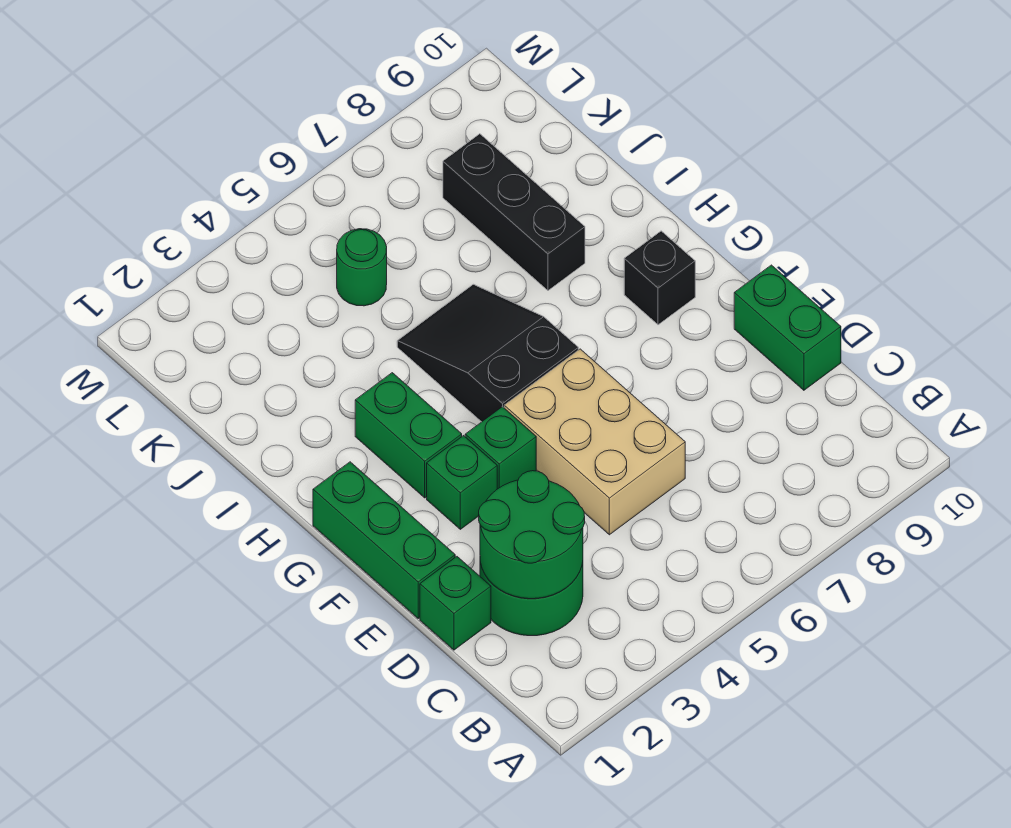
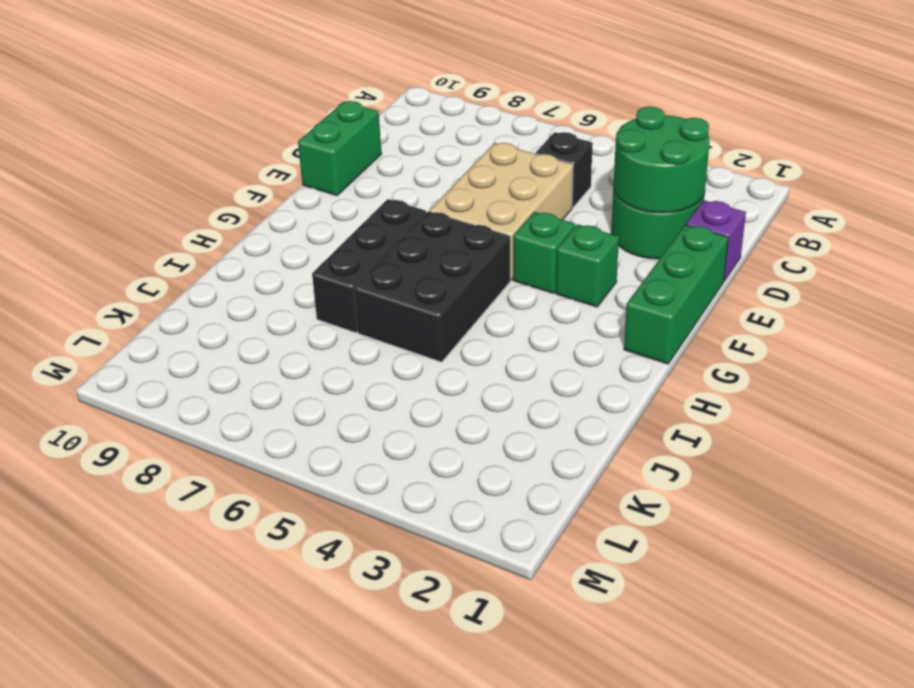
green brick D1 level 1 -> purple brick D1 level 1
green brick G3:H3 level 1 -> none
black slope G5:I6 level 1 top G -> black brick G5:I6 level 1
black brick G9 level 1 -> black brick C5 level 1
black brick I8:K8 level 1 -> black brick G7:I7 level 1
green round brick K5 level 1 -> none

